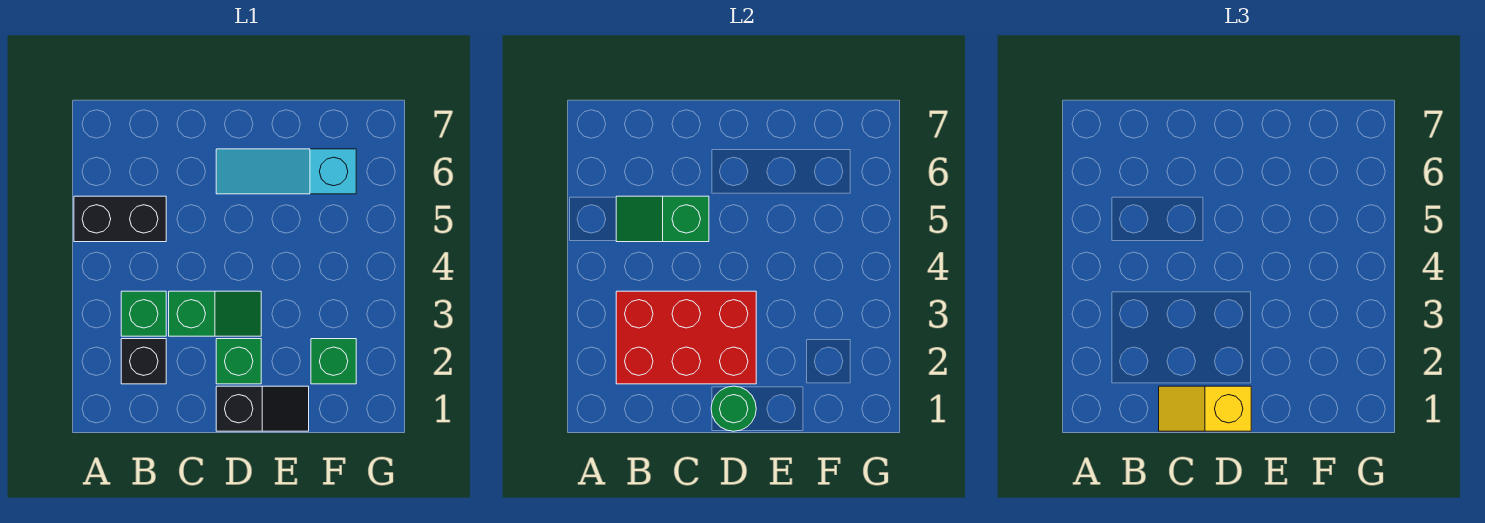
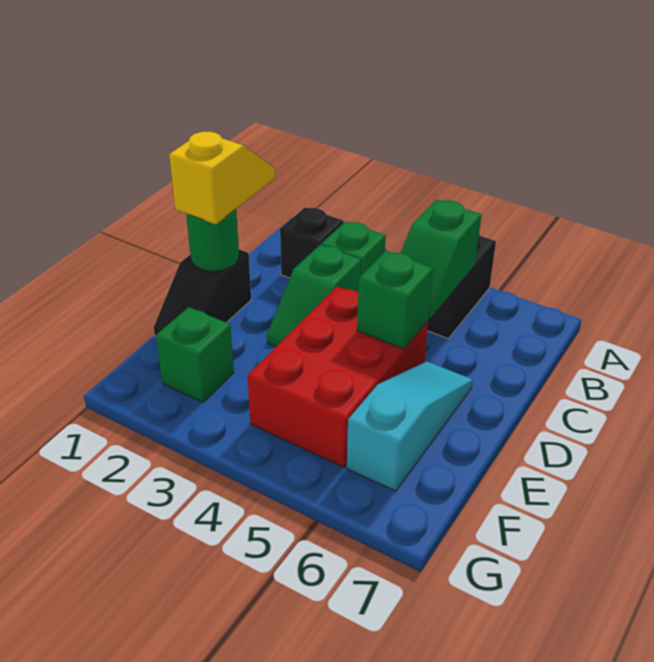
red brick B2:D3 level 2 -> red brick D4:F5 level 1
green slope B5:C5 level 2 top C -> green slope B5:C5 level 2 top B
green brick D2 level 1 -> green brick D5 level 2

